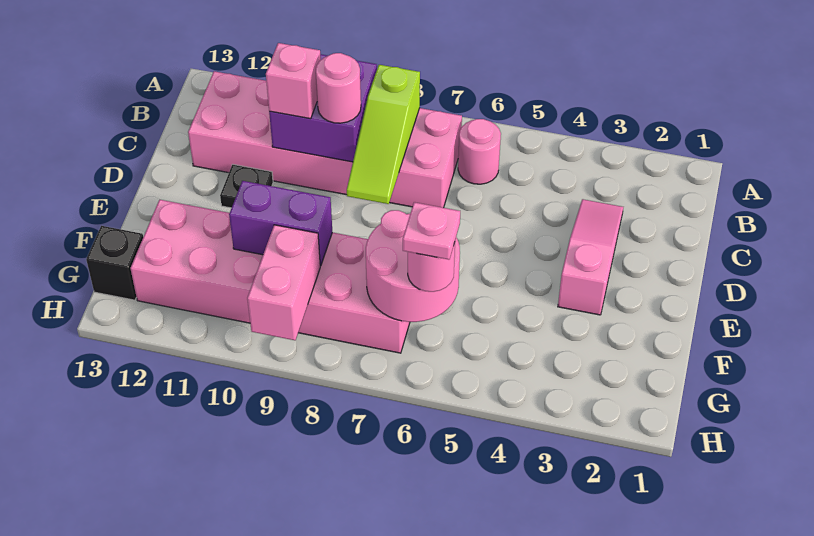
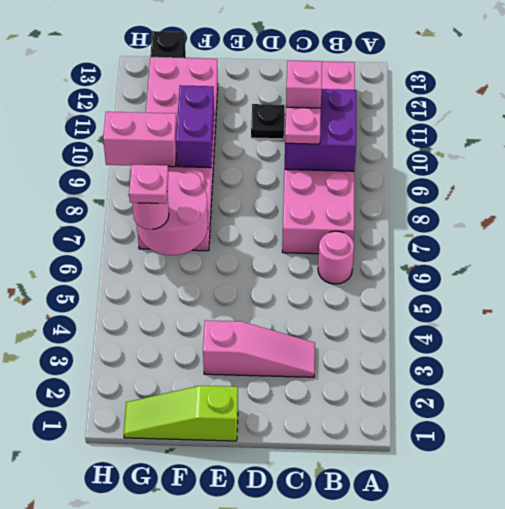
lime slope B8:D8 level 2 top B -> lime slope E1:G1 level 1 top E
pink round brick C9 level 3 -> pink plate C9 level 3

